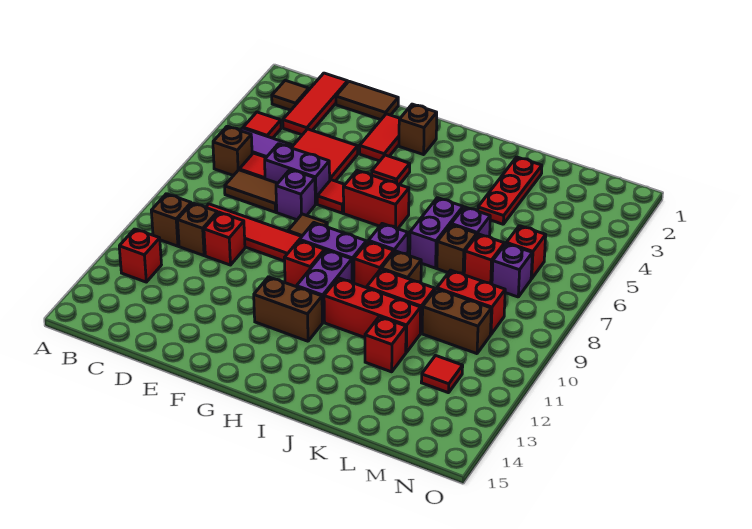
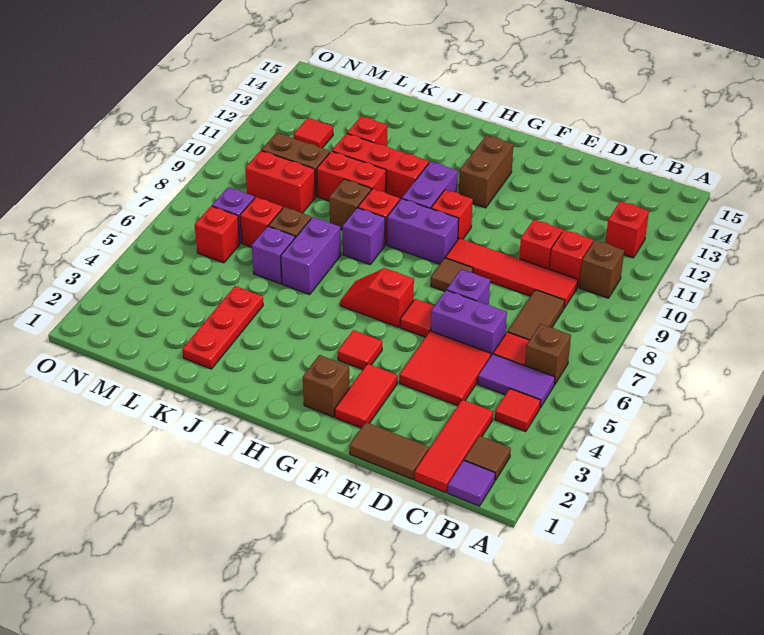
none -> purple tile B1 level 1
brown tile C7:D7 level 1 -> brown tile C7:C8 level 1
brown brick C10 level 1 -> red brick C10 level 1
red brick G6:H6 level 1 -> red slope G6:H6 level 1 top G
brown brick G12:H12 level 1 -> brown brick G12:G13 level 1

